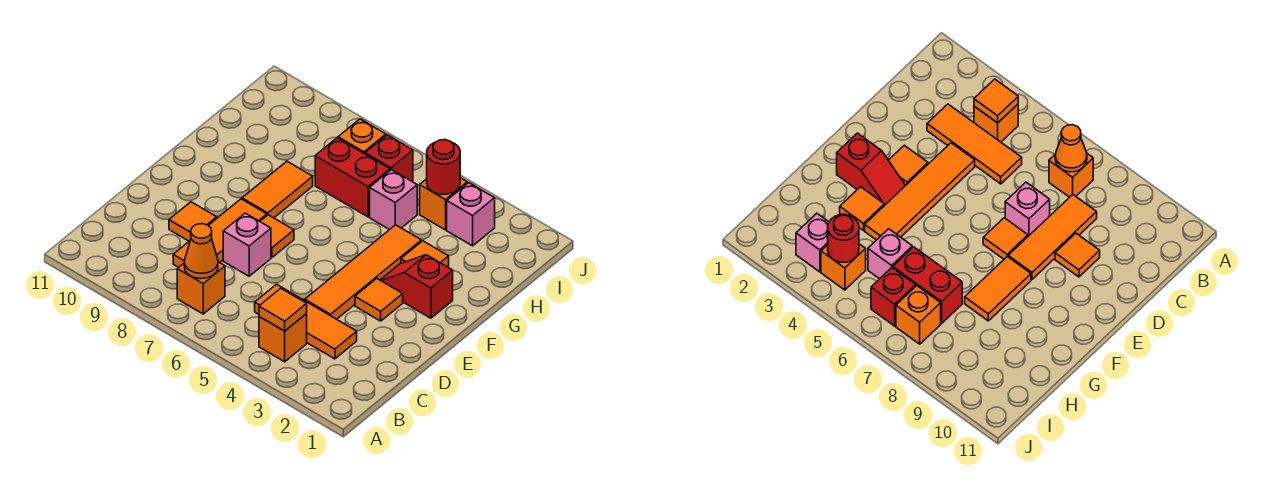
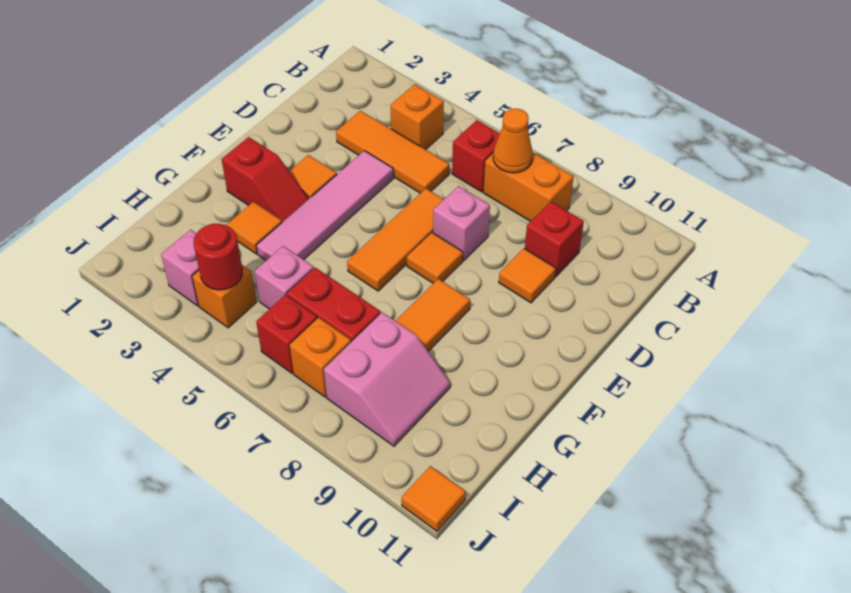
orange tile B4 level 2 -> orange tile J11 level 1
none -> red brick B6 level 1
orange brick B7 level 1 -> orange brick B7:B8 level 1
orange tile C8:E8 level 1 -> orange tile D6:F6 level 1
none -> red brick C9 level 1
orange tile D4:G4 level 1 -> pink tile D4:G4 level 1
none -> pink slope H8:I9 level 1 top 8

